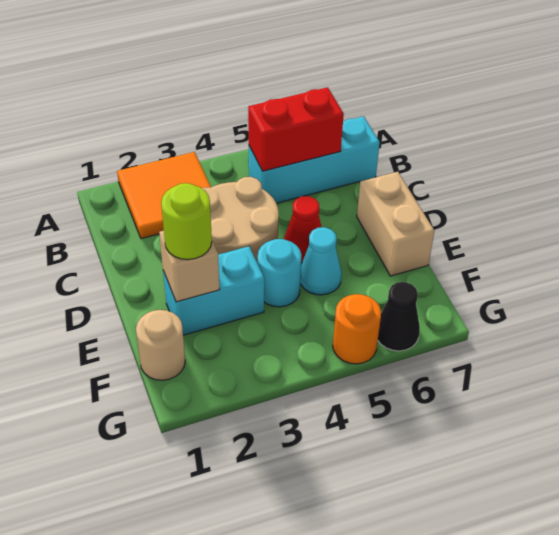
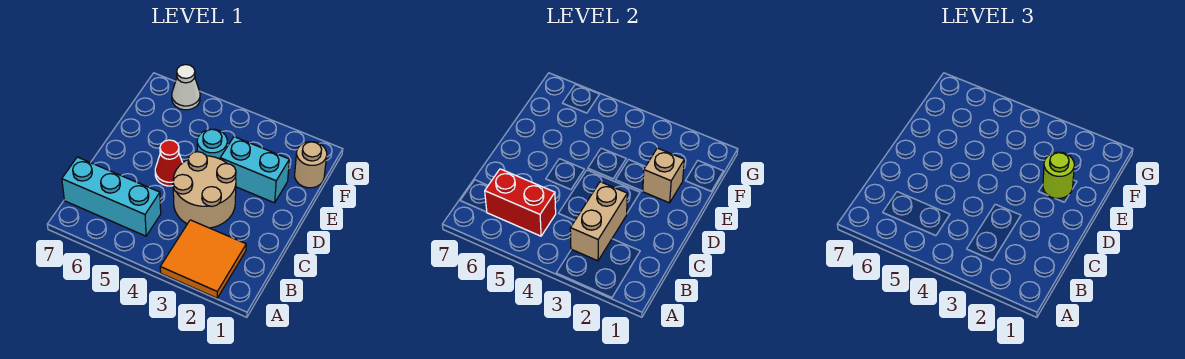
tan brick D7:E7 level 1 -> tan brick B3:C3 level 2
cyan cone E5 level 1 -> none
orange round brick G5 level 1 -> none
black cone G6 level 1 -> white cone G6 level 1

